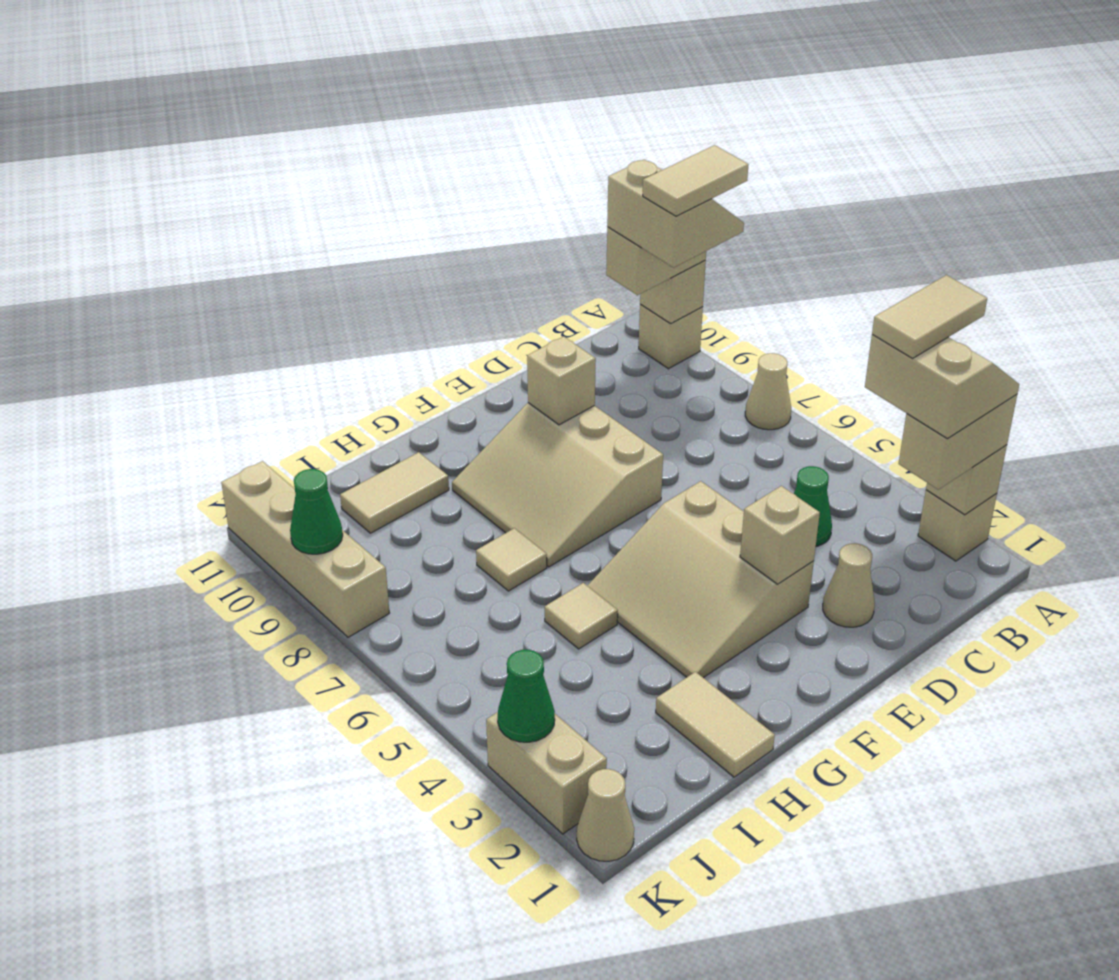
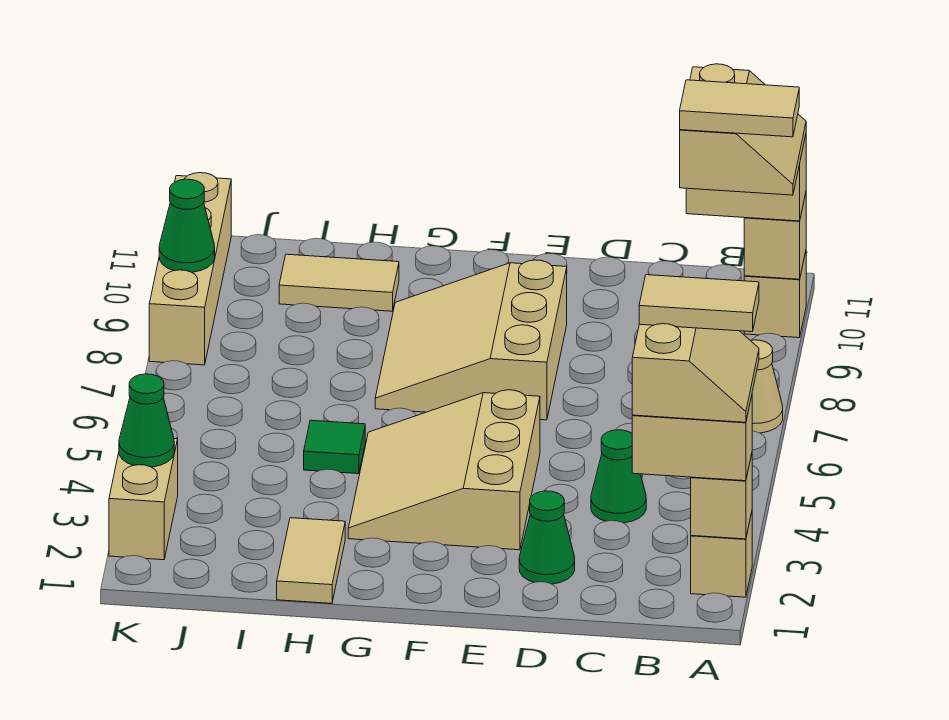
tan cone D2 level 1 -> green cone D2 level 1
tan brick E3 level 2 -> none
tan brick E9 level 2 -> none
tan tile H5 level 1 -> green tile H5 level 1
tan tile H7 level 1 -> none
tan cone K1 level 1 -> none

